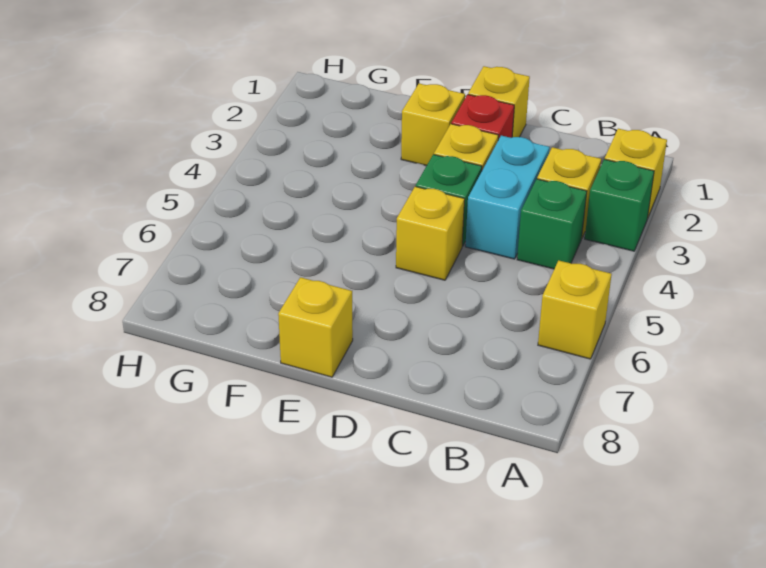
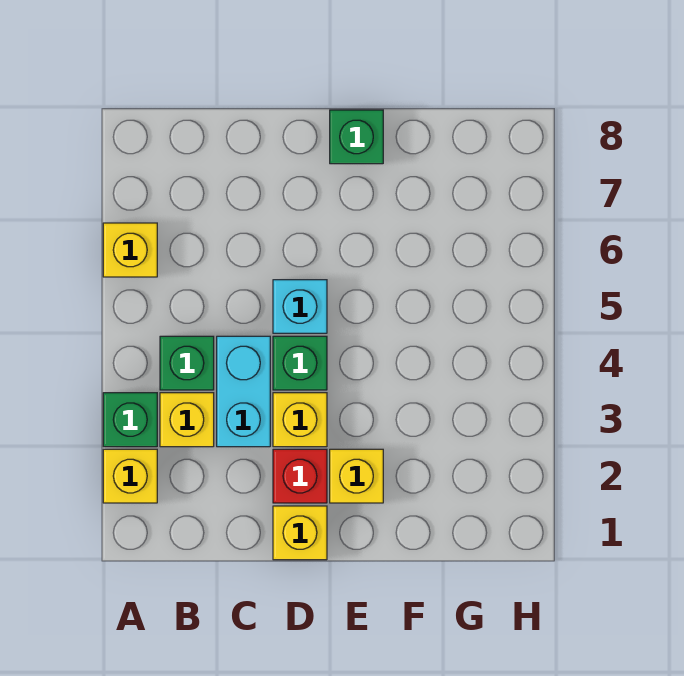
yellow brick D5 level 1 -> cyan brick D5 level 1
yellow brick E8 level 1 -> green brick E8 level 1

